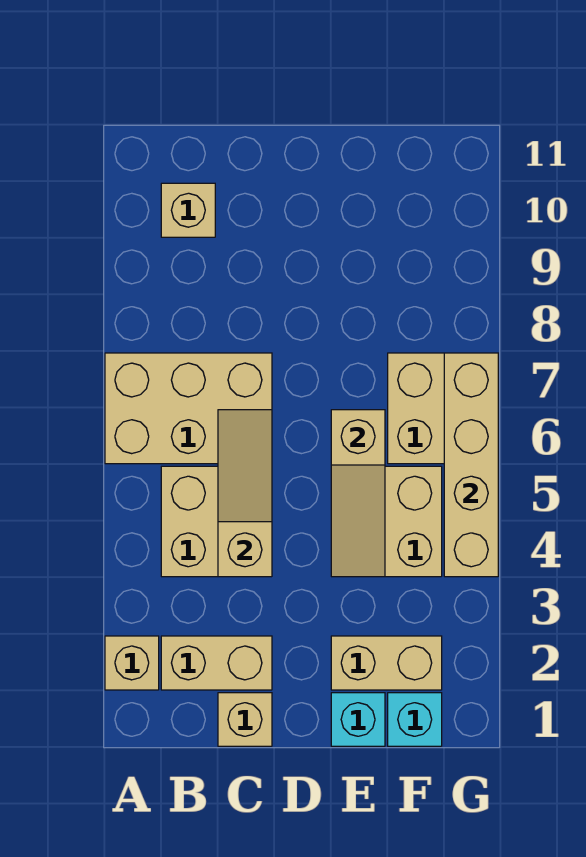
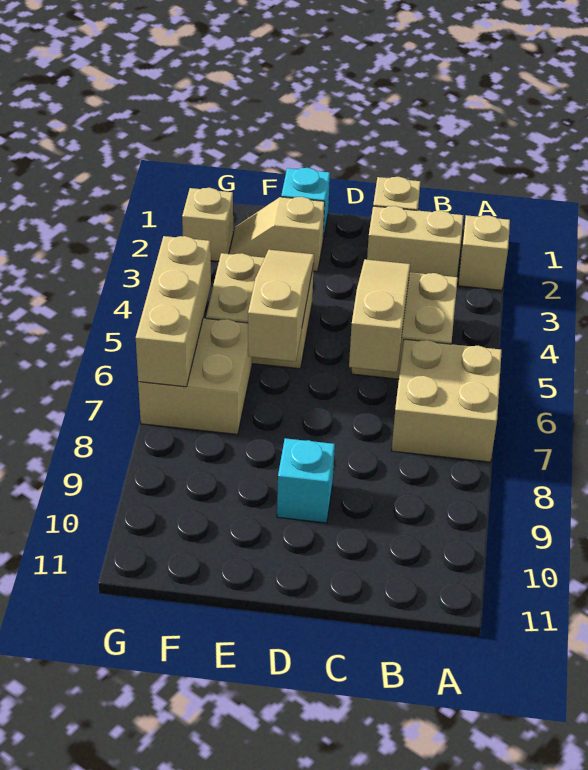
tan brick A6:C7 level 1 -> tan brick A6:B7 level 1
tan brick B10 level 1 -> tan brick G2 level 1
tan slope C4:C6 level 2 top 4 -> tan slope C4:C6 level 2 top 6
tan brick E2:F2 level 1 -> tan slope E2:F2 level 1 top E
cyan brick F1 level 1 -> cyan brick D9 level 1
tan brick G4:G7 level 2 -> tan brick G5:G7 level 2

